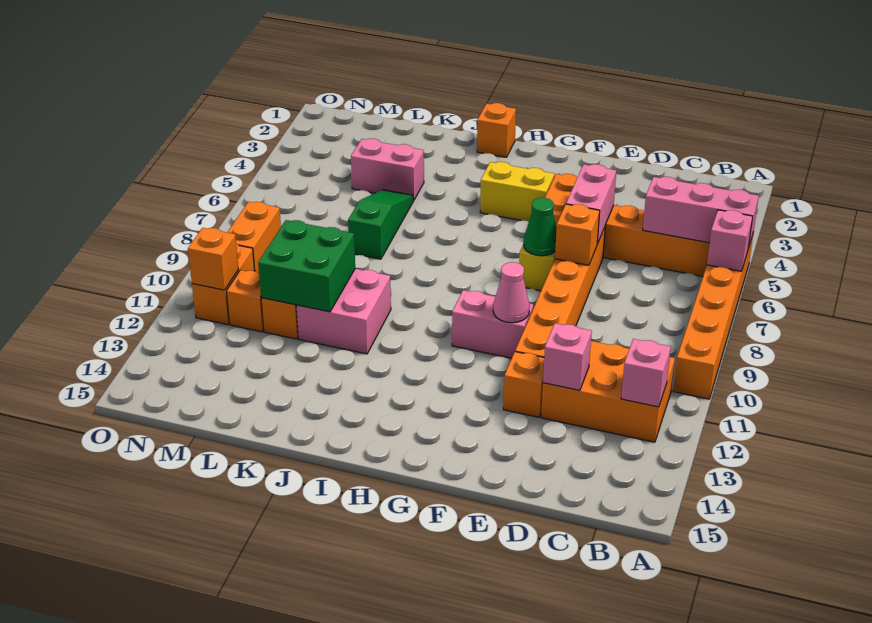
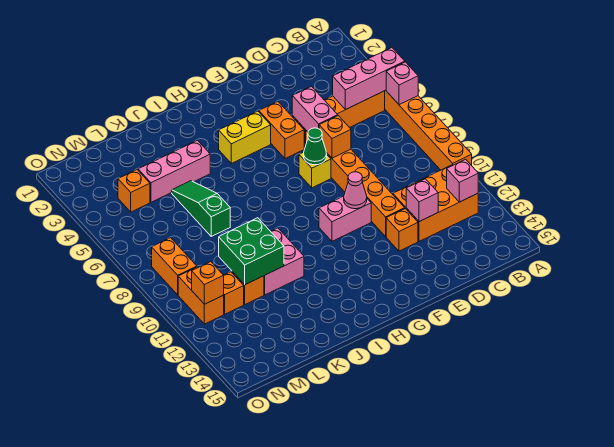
orange brick I1 level 1 -> orange brick M4 level 1
pink brick K4:L4 level 1 -> pink brick J4:L4 level 1

